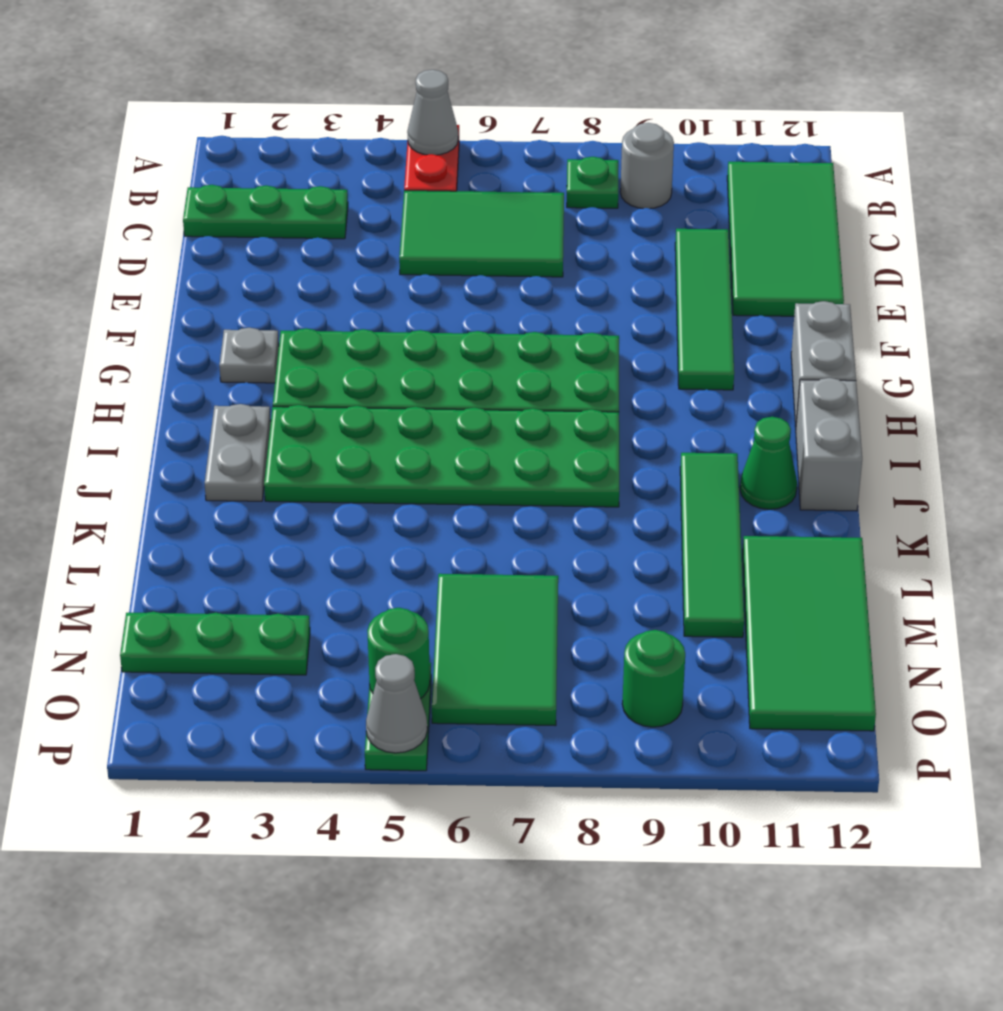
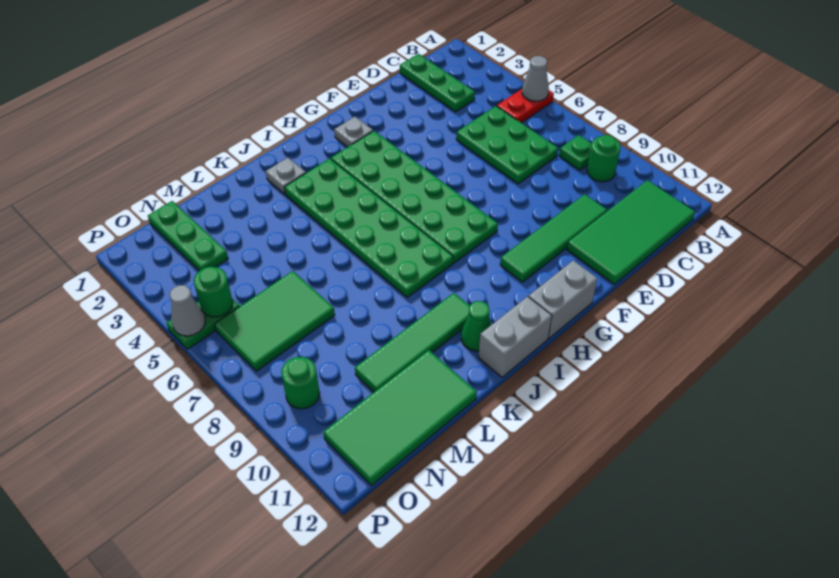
grey round brick B9 level 1 -> green round brick B9 level 1
green tile C5:D7 level 1 -> green plate C5:D7 level 1
grey plate I2:J2 level 1 -> grey plate J2 level 1

